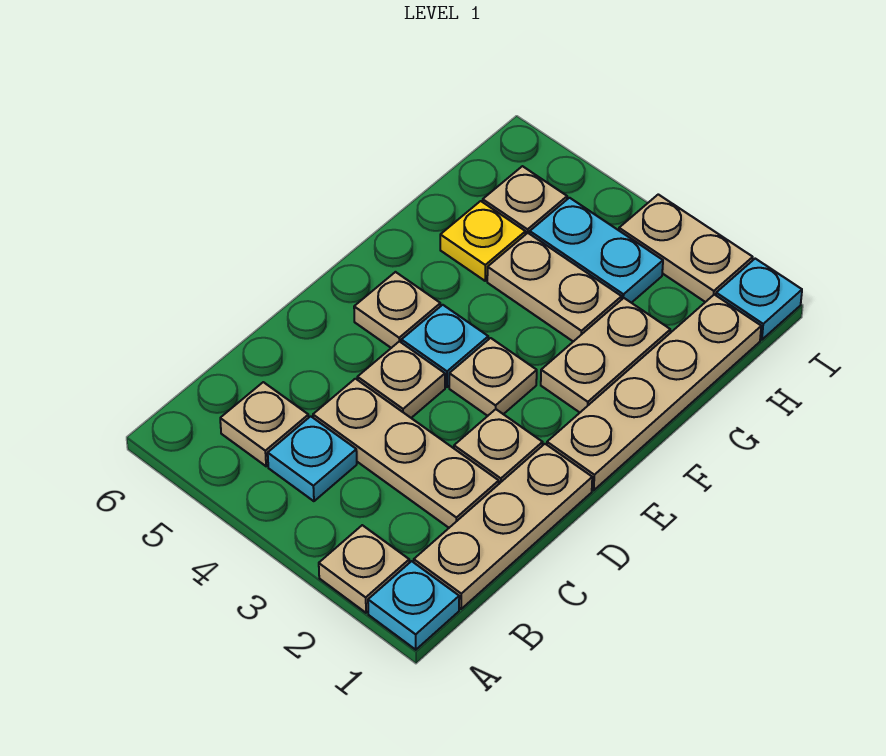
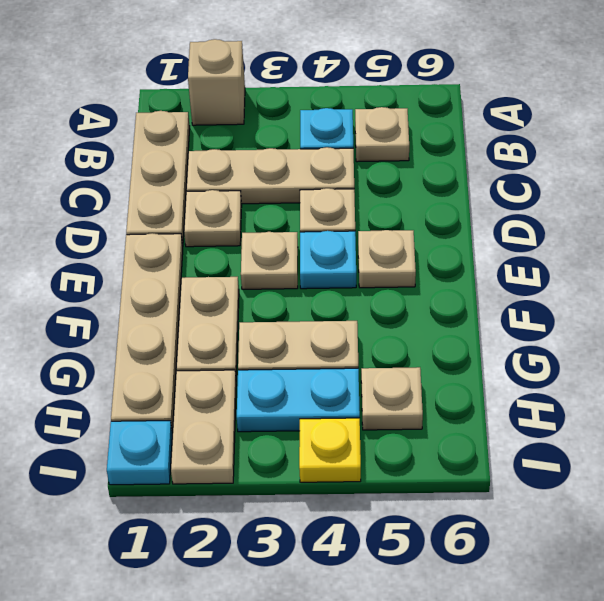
cyan plate A1 level 1 -> none
tan plate A2 level 1 -> tan brick A2 level 1
yellow plate G5 level 1 -> yellow plate I4 level 1
tan plate I2:I3 level 1 -> tan plate H2:I2 level 1

